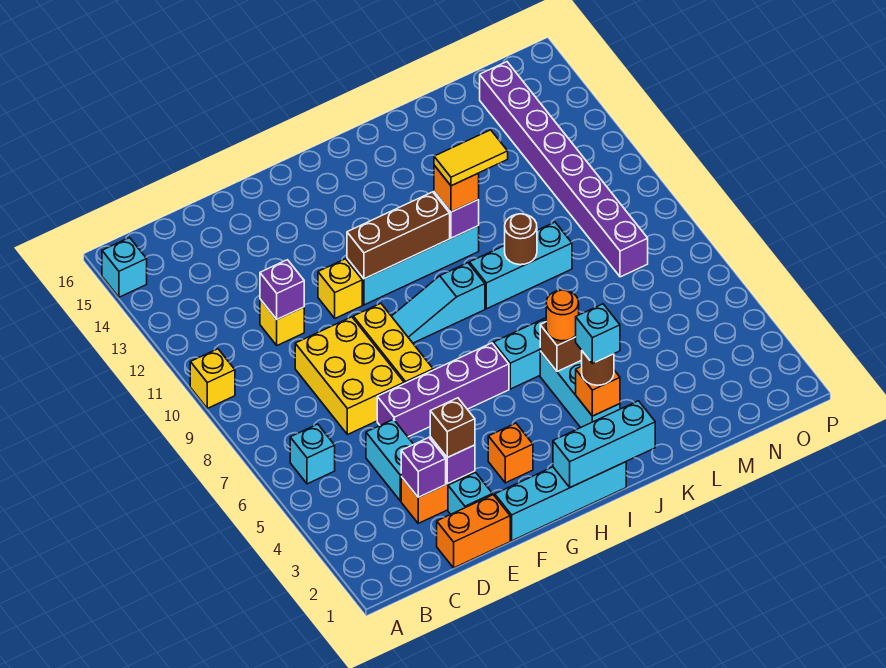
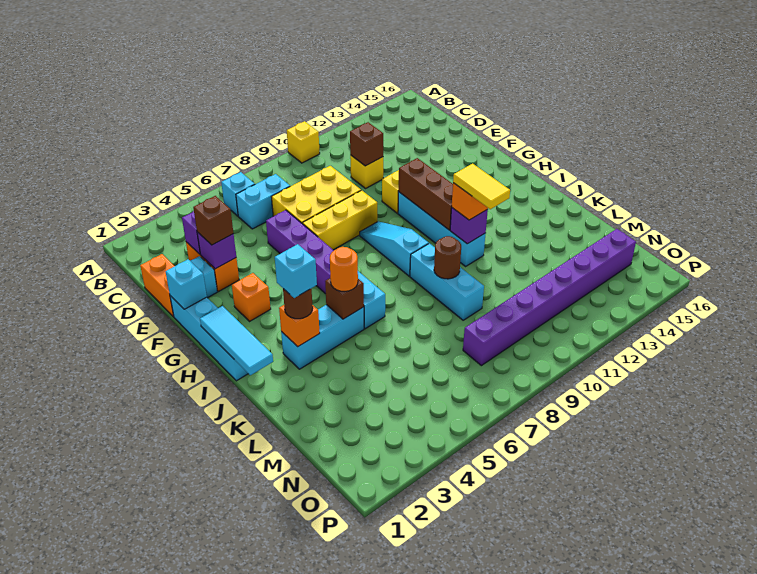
cyan brick A15 level 1 -> cyan brick F1 level 2
cyan brick D4:D5 level 1 -> cyan brick C6:C7 level 1
purple brick D11 level 2 -> brown brick D11 level 2
cyan brick H1:J1 level 2 -> cyan tile H1:J1 level 2

